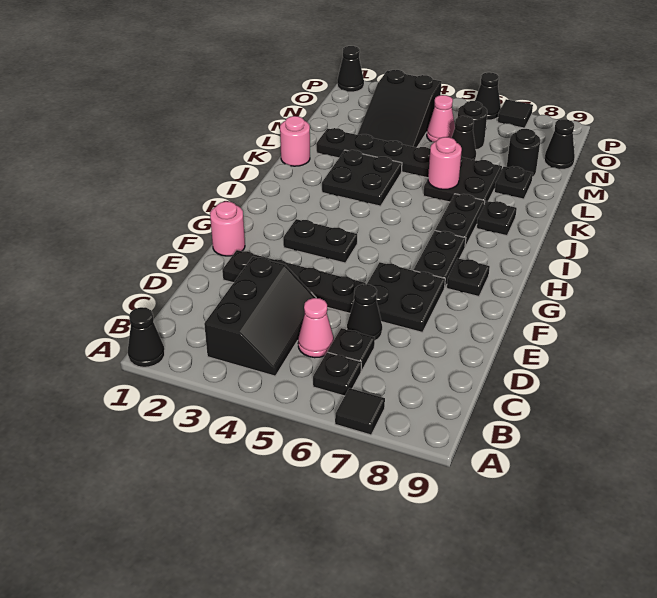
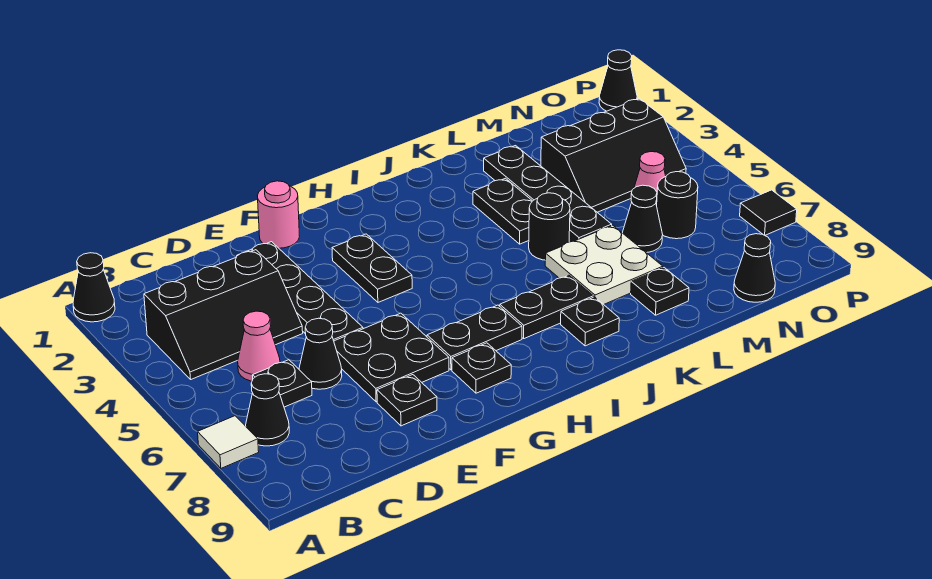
black tile A7 level 1 -> white tile A7 level 1
black plate B6 level 1 -> black plate E8 level 1
black plate J3:K4 level 1 -> black plate K3:K4 level 1
pink round brick K1 level 1 -> none
black plate K6:L7 level 1 -> white plate K6:L7 level 1
pink round brick K6 level 2 -> none
black slope M3:O4 level 1 top O -> black slope M3:O4 level 1 top 3
black round brick M8 level 1 -> black round brick K5 level 1
black cone P6 level 1 -> black cone B7 level 1

